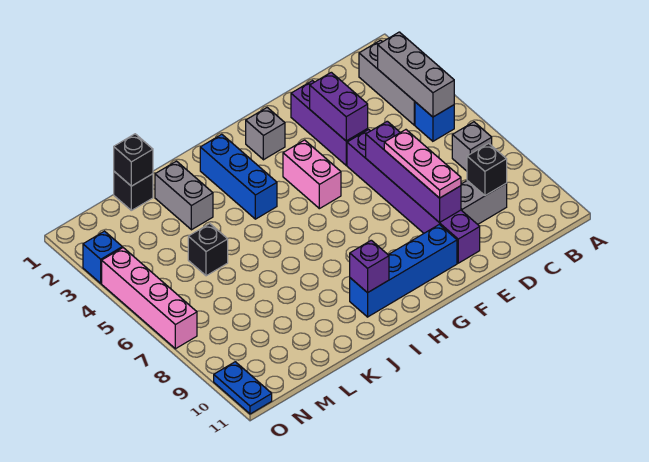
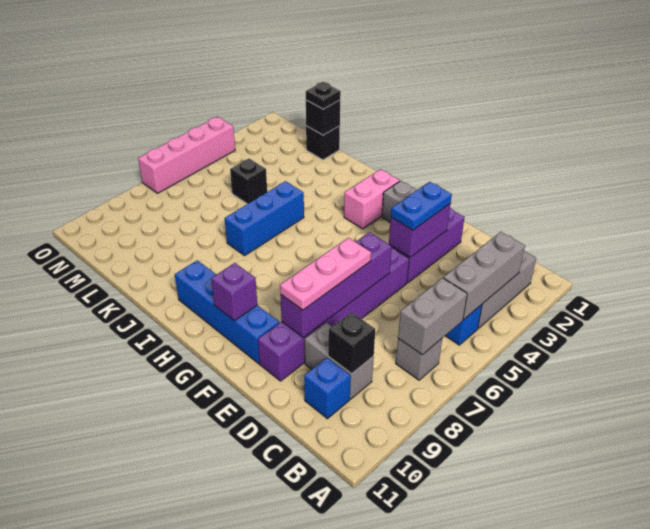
pink brick G4:G5 level 1 -> pink brick H2:H3 level 1
blue brick I2:I4 level 1 -> blue brick J5:J7 level 1
purple brick I10 level 2 -> purple brick G10 level 2
grey brick K2:K3 level 1 -> grey brick B6:B7 level 2
none -> black plate L1 level 3
blue brick O3 level 1 -> blue brick C10 level 1
blue plate O10:O11 level 1 -> blue plate E3:E4 level 3

